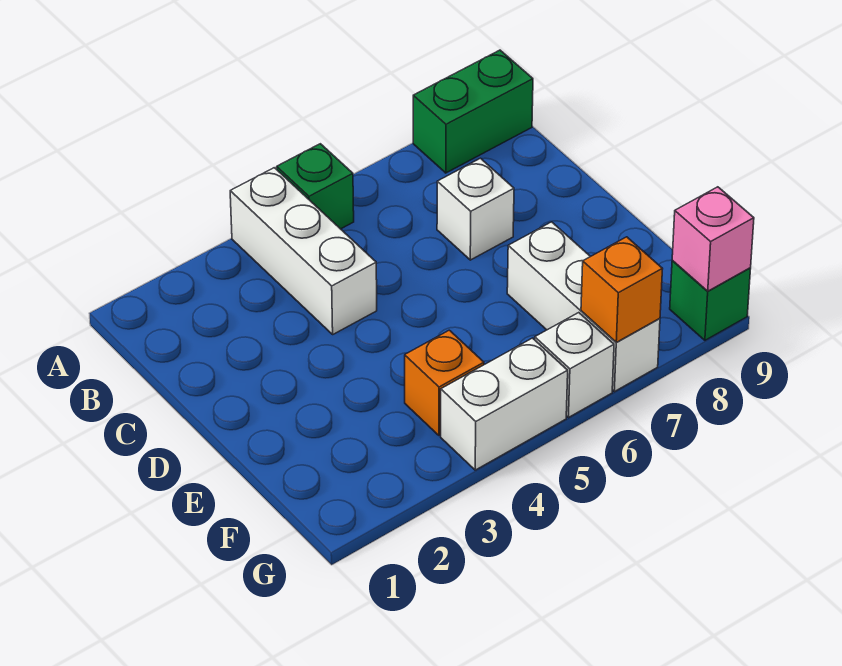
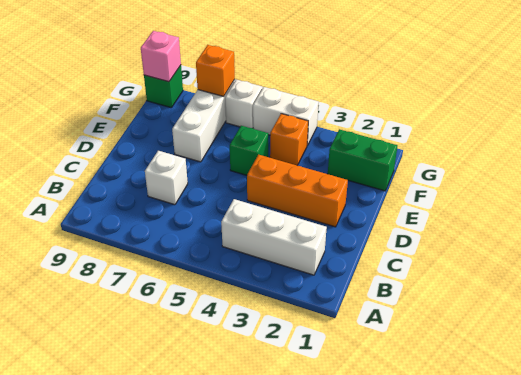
white brick A4:C4 level 1 -> white brick B2:B4 level 1
green brick A5 level 1 -> green brick E5 level 1
green brick A8:A9 level 1 -> green brick F1:F2 level 1
none -> orange brick D2:D4 level 1

